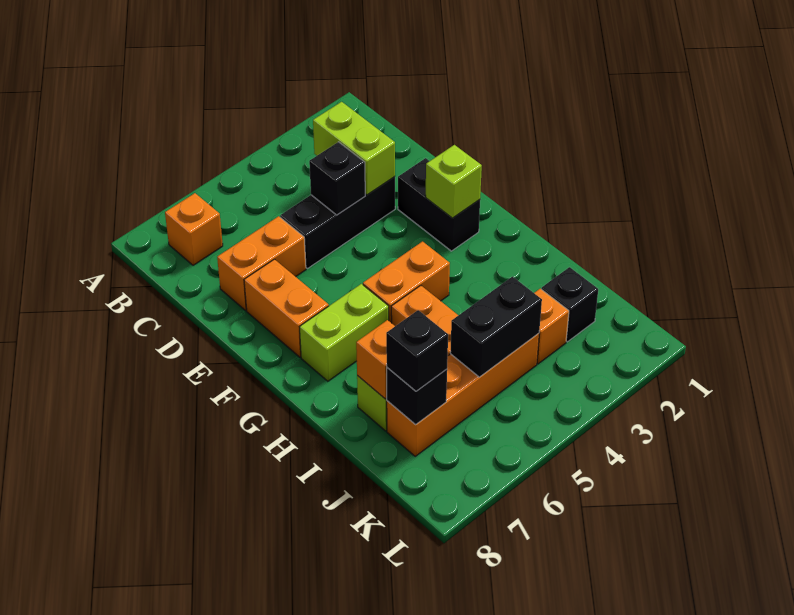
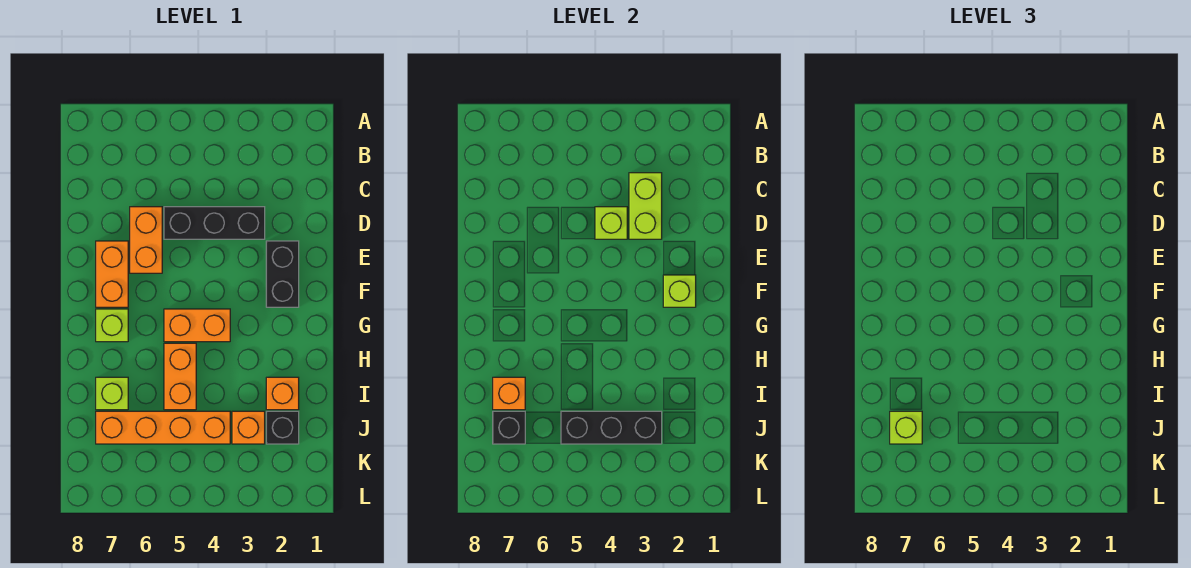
orange brick B7 level 1 -> orange brick I2 level 1
black brick D4 level 2 -> lime brick D4 level 2
orange brick D6:D7 level 1 -> orange brick D6:E6 level 1
lime brick G6:G7 level 1 -> lime brick G7 level 1
black brick J4:J5 level 2 -> black brick J3:J5 level 2
black brick J7 level 3 -> lime brick J7 level 3

